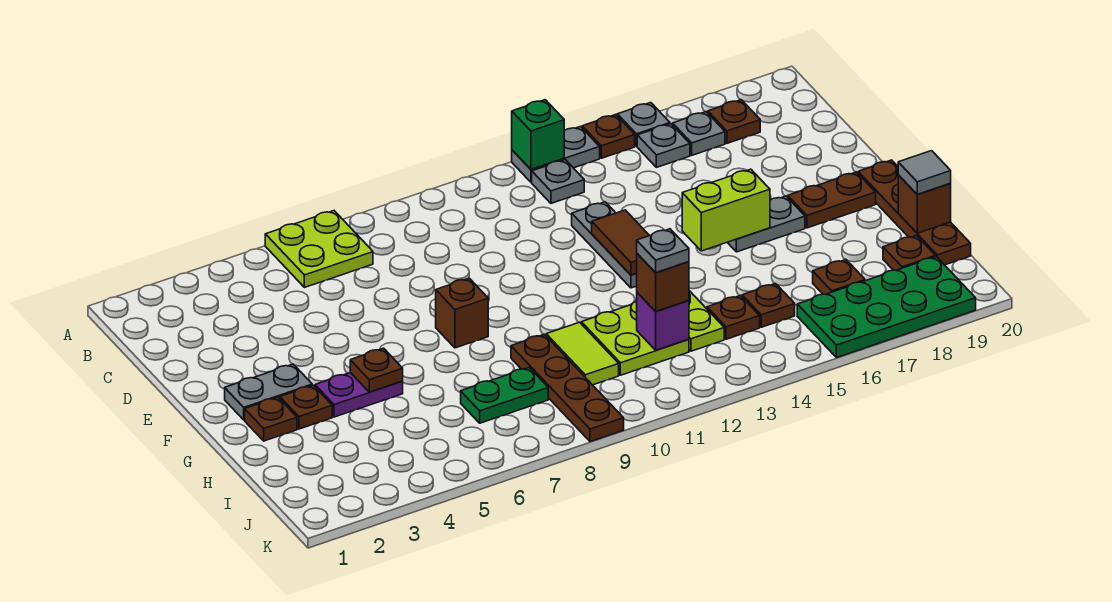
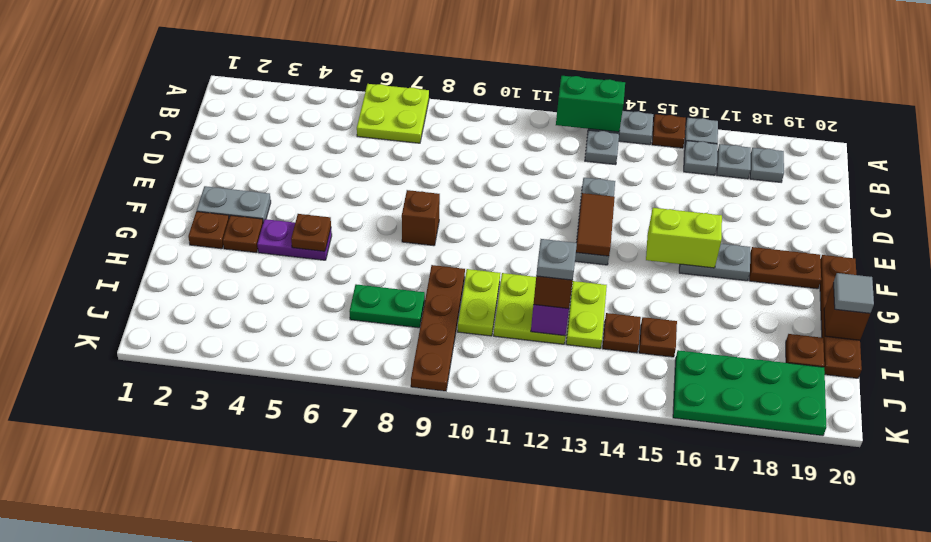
green brick A13 level 2 -> green brick A12:A13 level 2
brown plate B18 level 1 -> grey plate B18 level 1
lime tile H10:I10 level 1 -> lime plate H10:I10 level 1
brown plate I17 level 1 -> none

